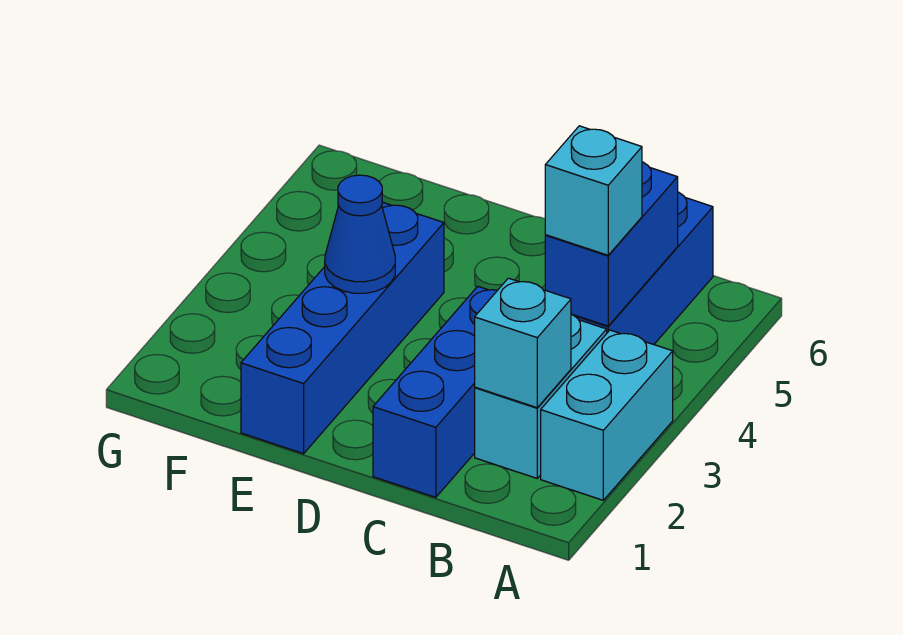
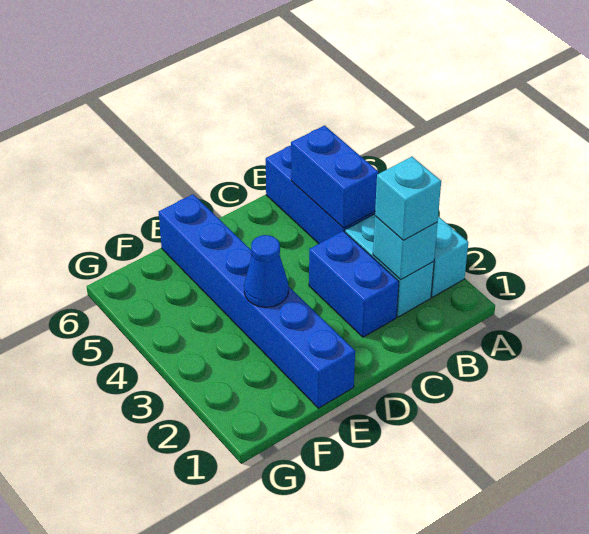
cyan brick B4 level 3 -> cyan brick B2 level 3
blue brick C1:C3 level 1 -> blue brick C2:C3 level 1
blue brick E1:E4 level 1 -> blue brick E1:E6 level 1

